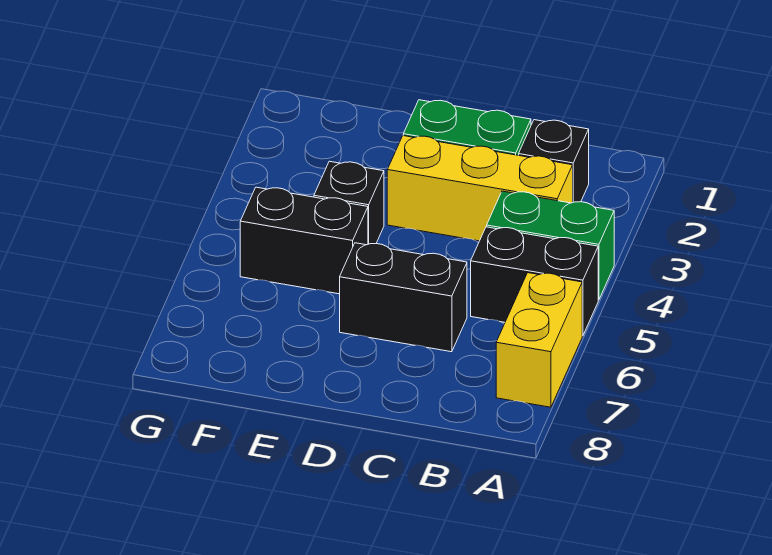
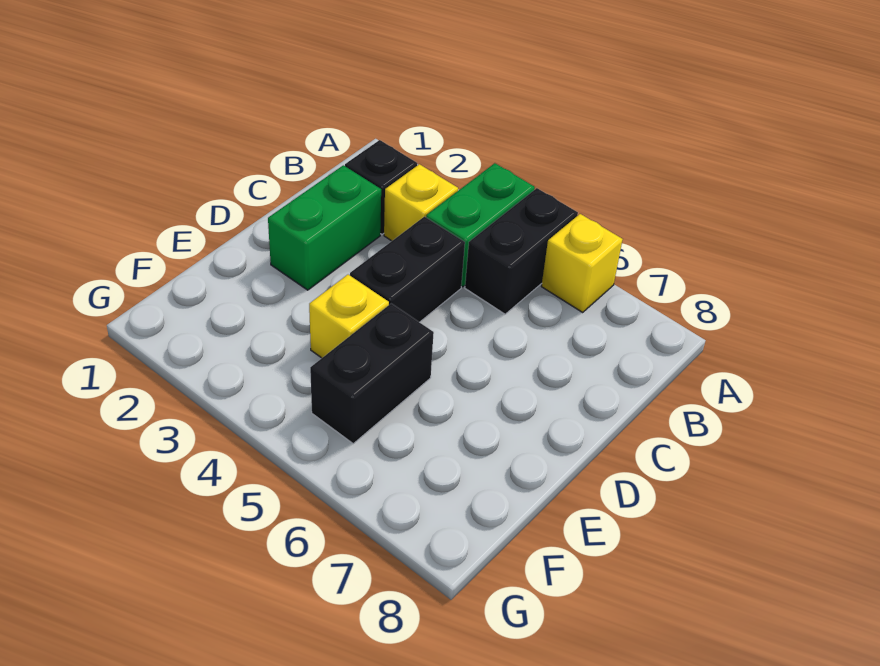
yellow brick A6:A7 level 1 -> yellow brick A6 level 1
yellow brick B3:D3 level 1 -> yellow brick B3 level 1
black brick C6:D6 level 1 -> black brick C4:D4 level 1
black brick E4 level 1 -> yellow brick E4 level 1

